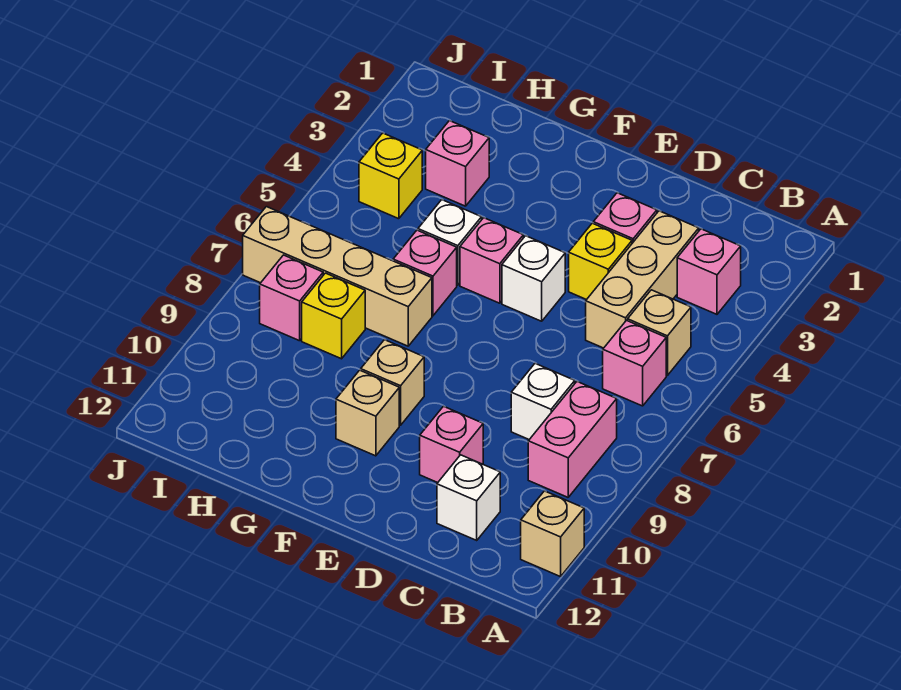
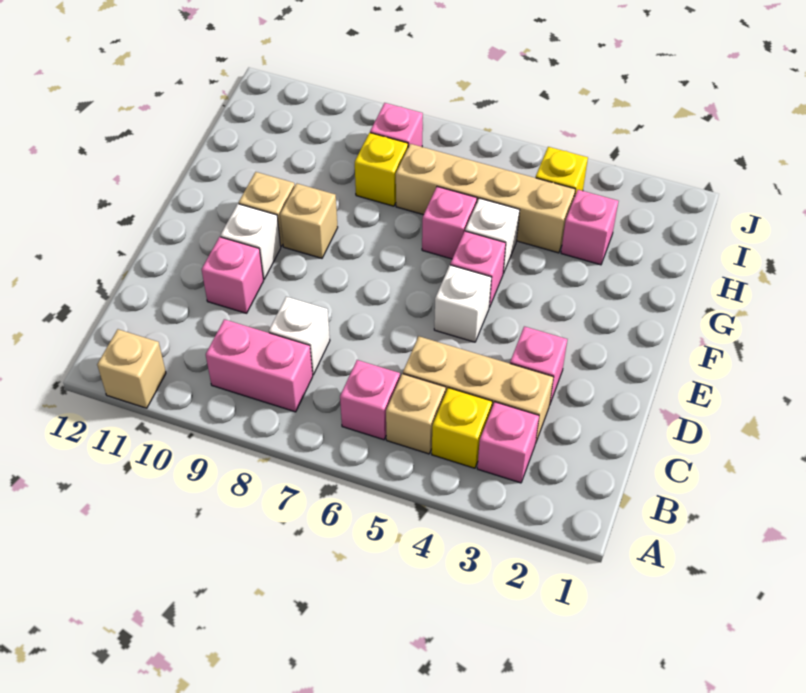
white brick C11 level 1 -> white brick E10 level 1
yellow brick D4 level 1 -> yellow brick B4 level 1
tan brick G7:J7 level 1 -> tan brick H4:H7 level 1

